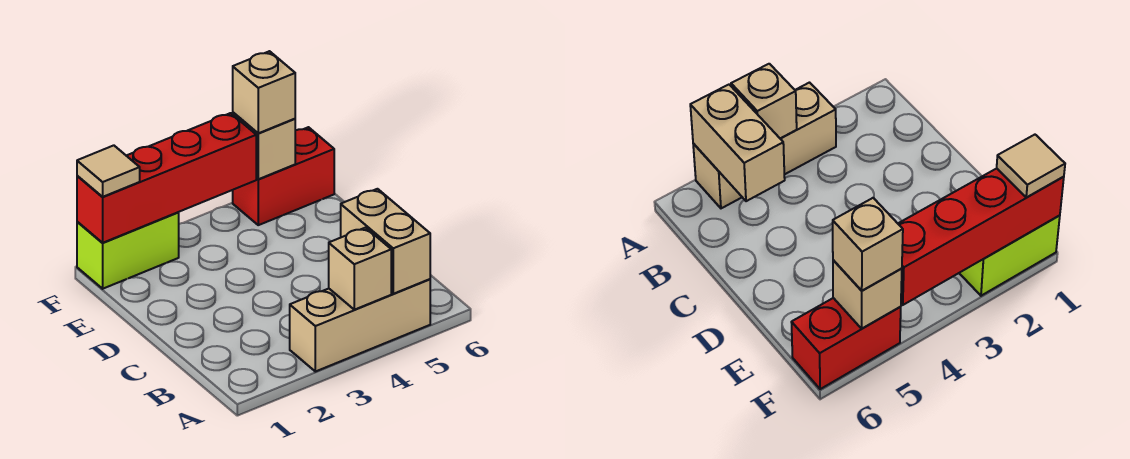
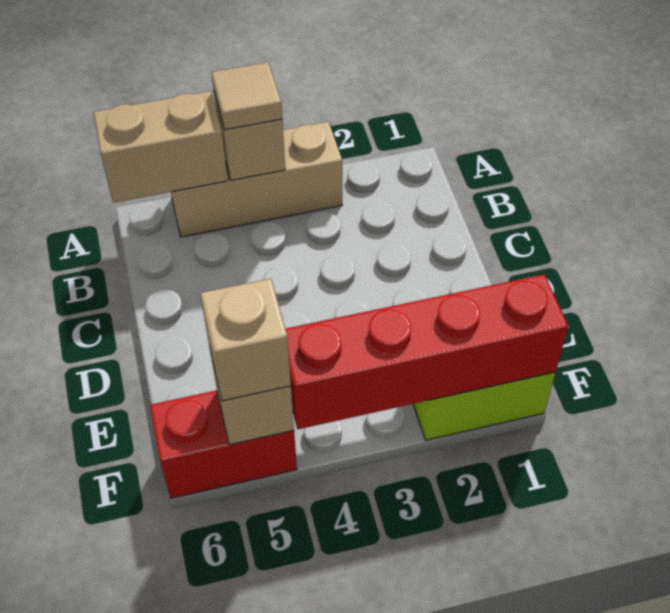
tan brick A5:B5 level 2 -> tan brick A5:A6 level 2
tan tile F1 level 3 -> tan tile A4 level 3

